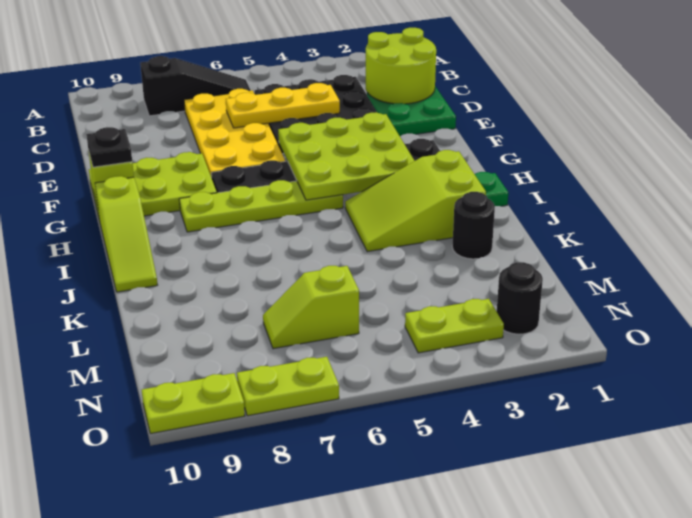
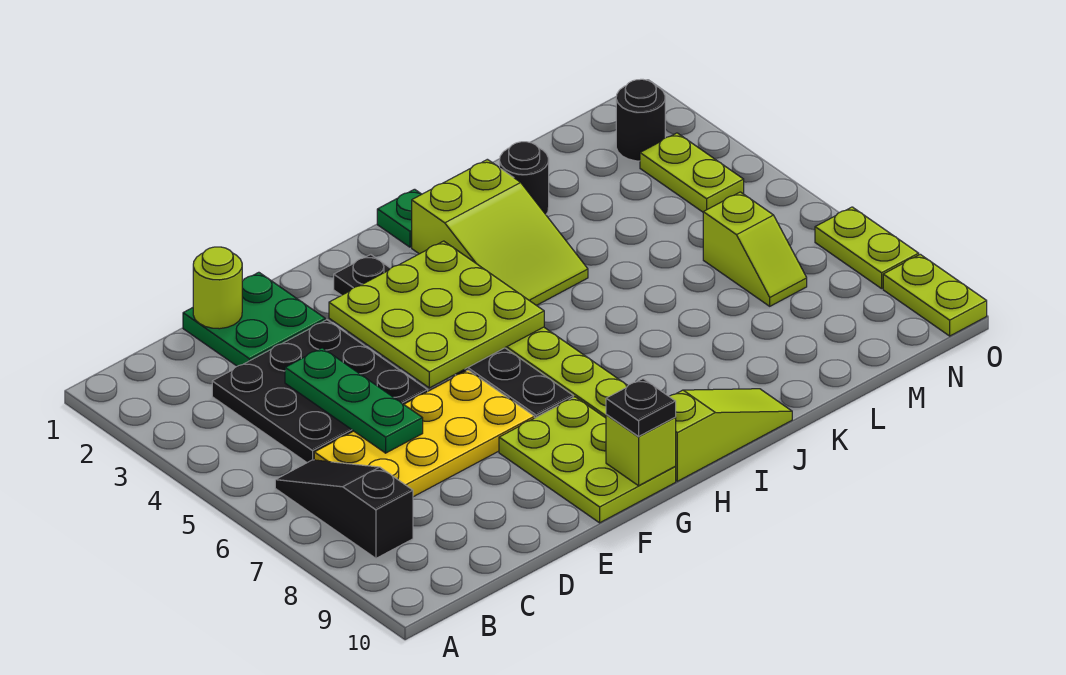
lime round brick C1:D2 level 2 -> lime round brick D1 level 2
yellow plate D4:D6 level 2 -> green plate D4:D6 level 2

